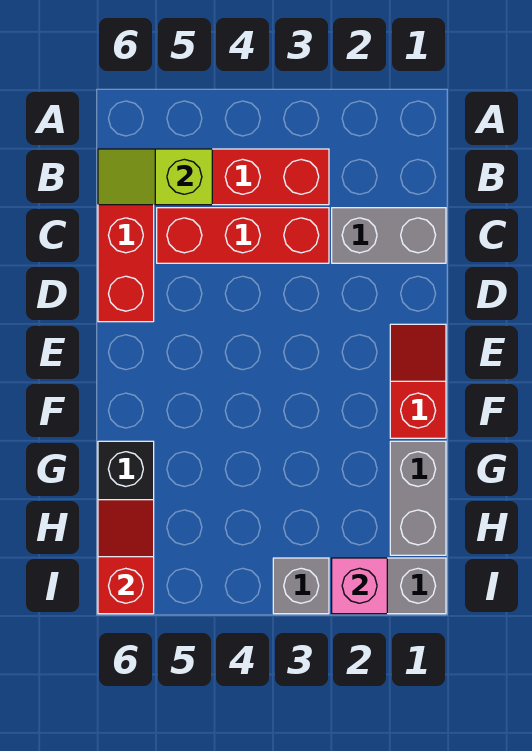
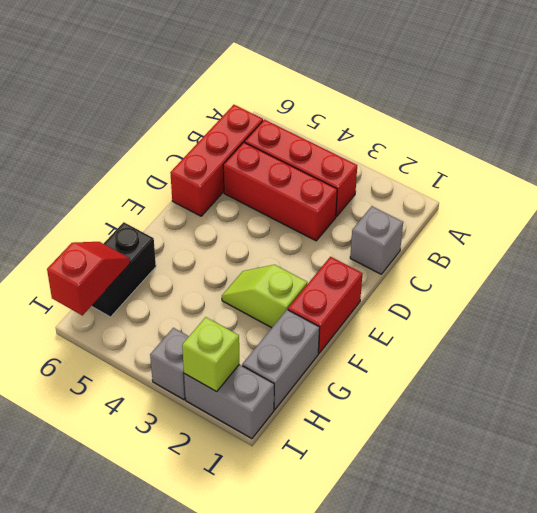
lime slope B5:B6 level 2 top 5 -> lime slope F2:F3 level 1 top 2
grey brick C1:C2 level 1 -> grey brick C1 level 1
red slope E1:F1 level 1 top F -> red brick E1:F1 level 1
pink brick I2 level 2 -> lime brick I2 level 2

